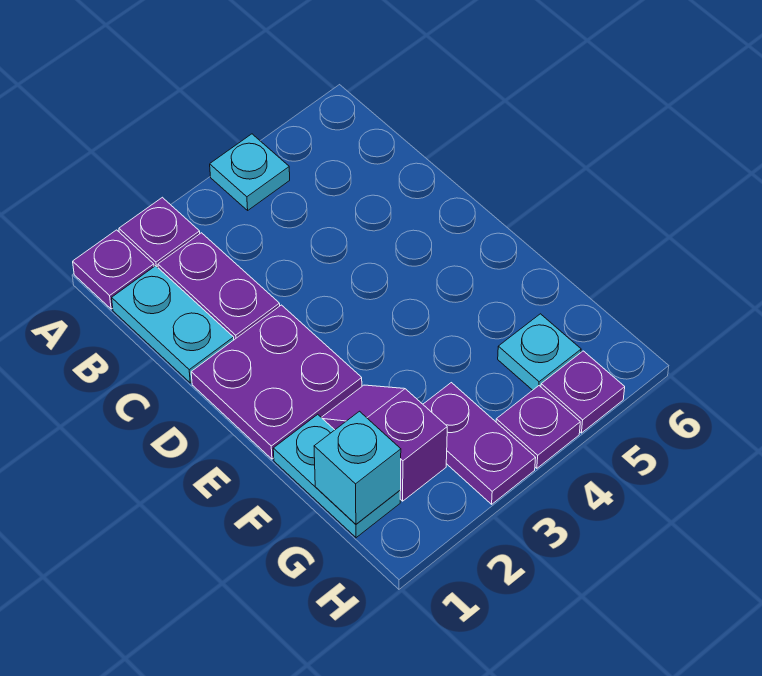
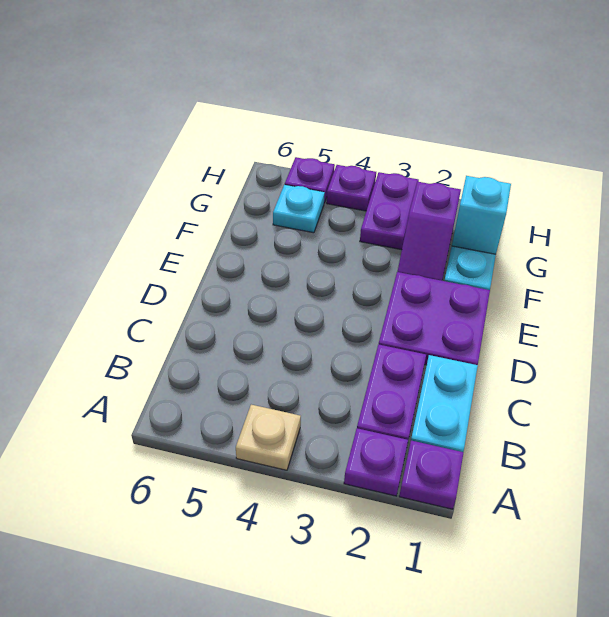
cyan plate A4 level 1 -> tan plate A4 level 1

